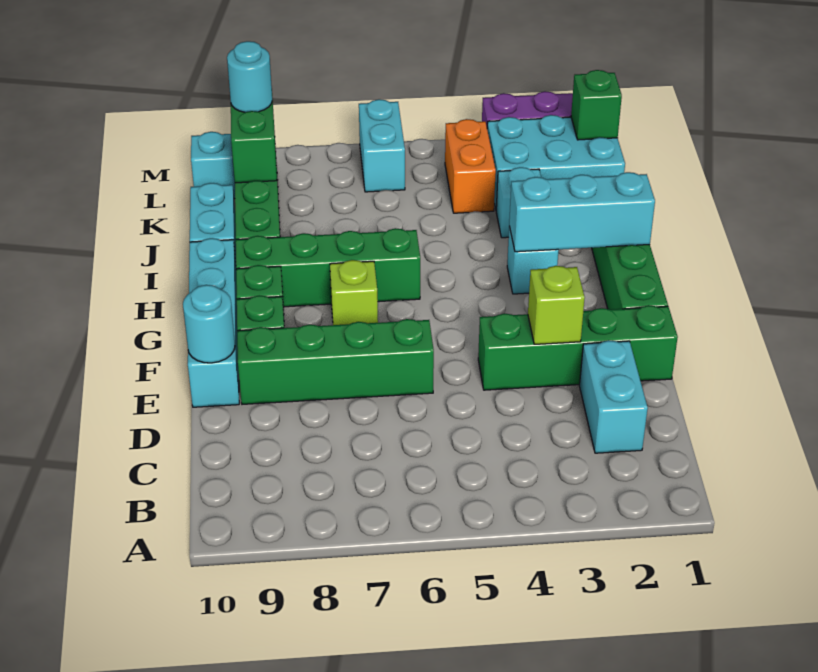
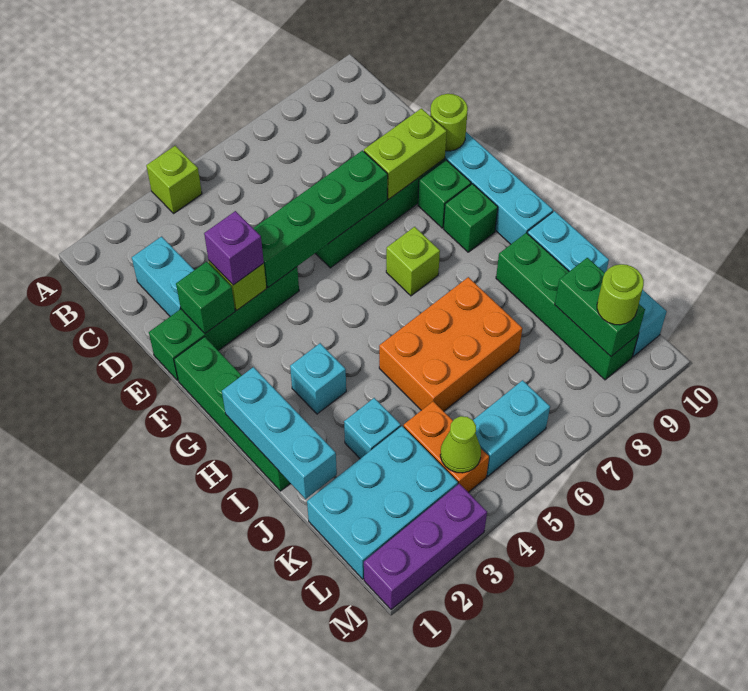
none -> lime brick A4 level 1
none -> purple brick E3 level 3
none -> lime brick E8:E9 level 2
cyan round brick E10 level 2 -> lime round brick E10 level 2
cyan brick H1:H3 level 2 -> cyan brick H1:J1 level 2
green brick H6:H9 level 1 -> green brick E4:E7 level 2
none -> orange brick I5:J7 level 1
green brick L1 level 2 -> green brick E2 level 2
none -> lime cone L4 level 2
cyan brick L6:M6 level 1 -> cyan brick L5:L6 level 1
cyan round brick L9 level 3 -> lime round brick L9 level 3

